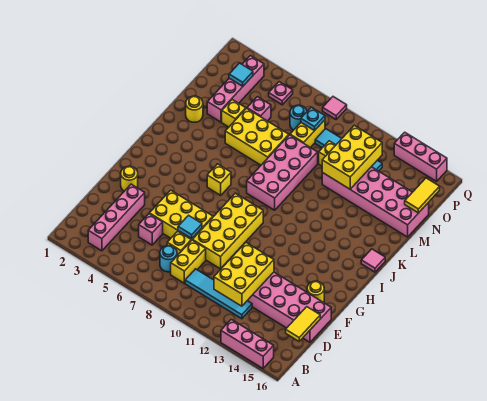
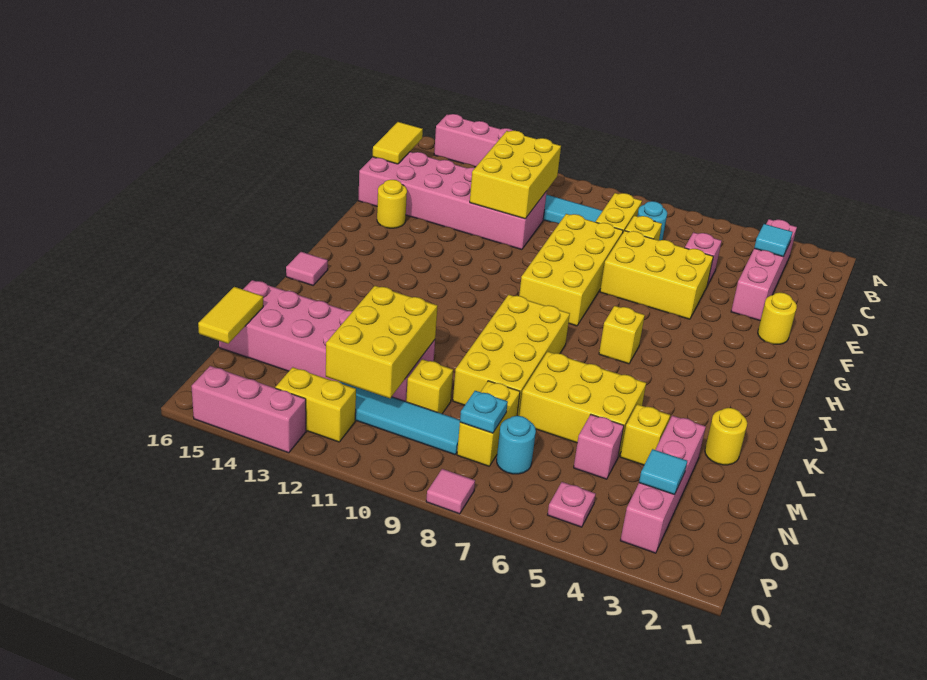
cyan tile E7 level 2 -> cyan tile C3 level 2
pink brick J8:M9 level 1 -> yellow brick J8:M9 level 1
none -> yellow brick P12:P13 level 1

